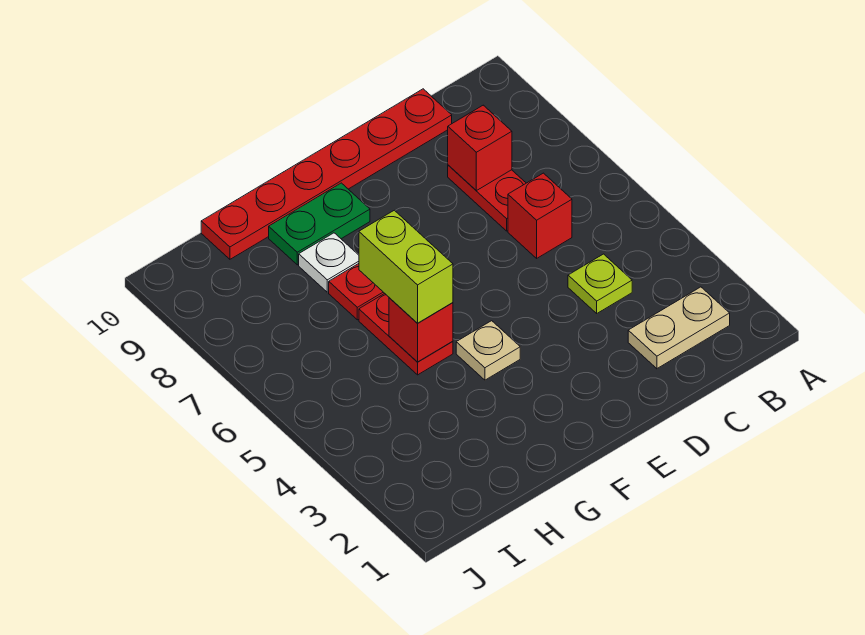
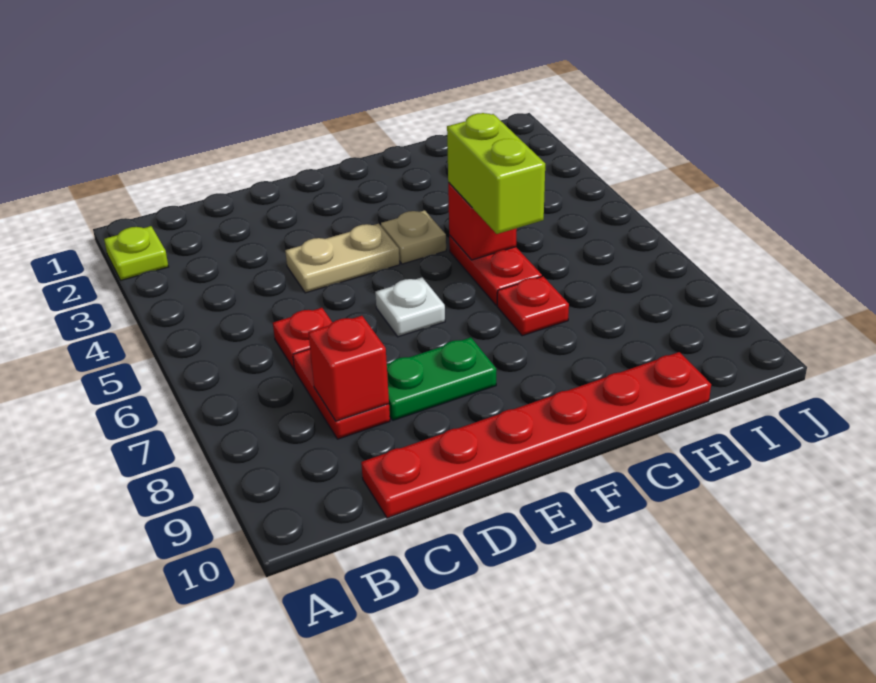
tan plate B2:C2 level 1 -> tan plate D4:E4 level 1
lime plate C4 level 1 -> lime plate A2 level 1
red brick C6 level 1 -> red plate C6 level 1
green plate F9:G9 level 1 -> green plate D8:E8 level 1
white plate G8 level 1 -> white plate E6 level 1

